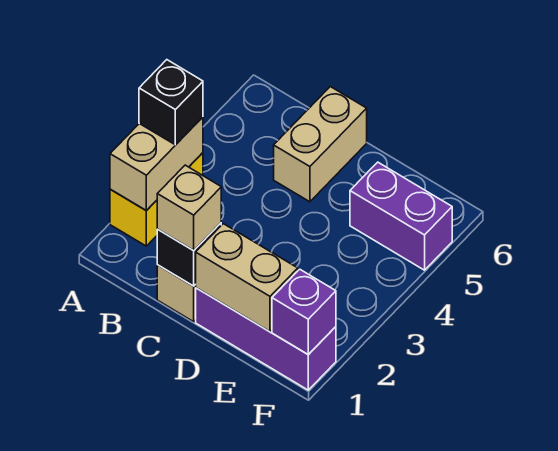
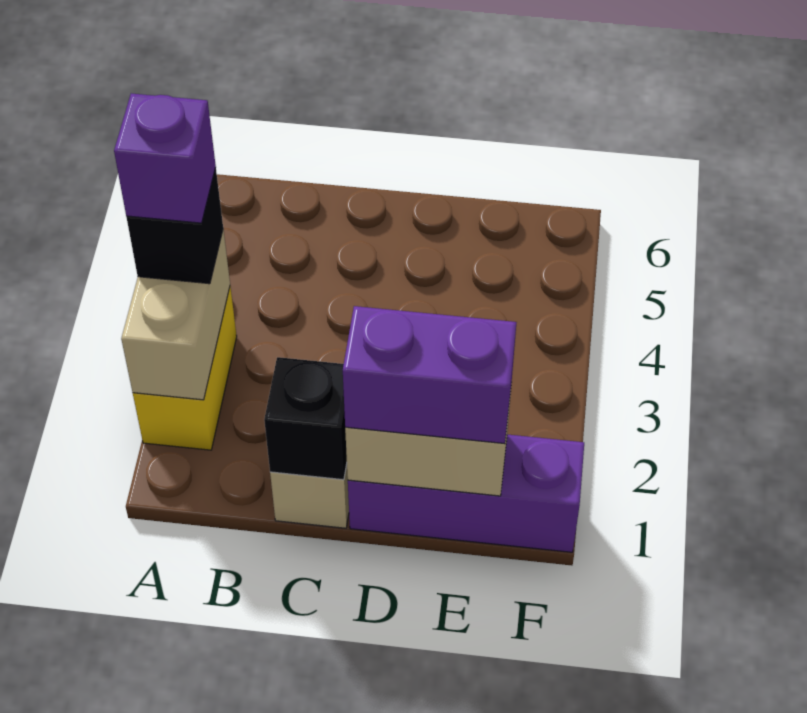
tan brick C1 level 3 -> none
tan brick C5:C6 level 1 -> none
purple brick E5:F5 level 1 -> purple brick D1:E1 level 3
purple brick F1 level 2 -> purple brick A3 level 4

